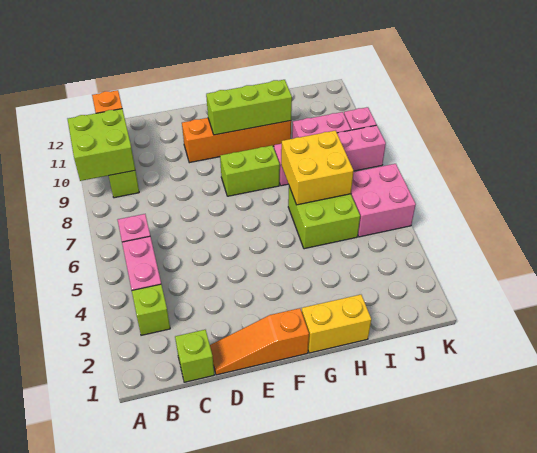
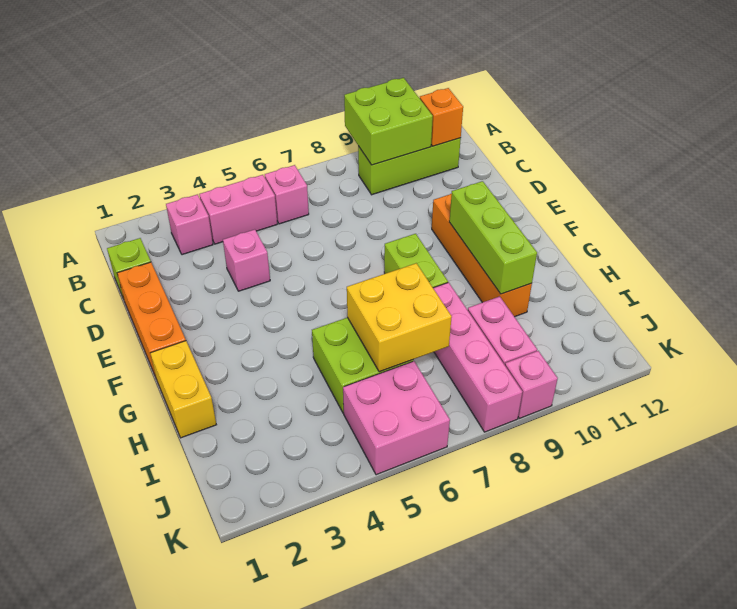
lime brick B3 level 1 -> pink brick B3 level 1
orange slope D1:F1 level 1 top F -> orange brick D1:F1 level 1
none -> pink brick D4 level 1

